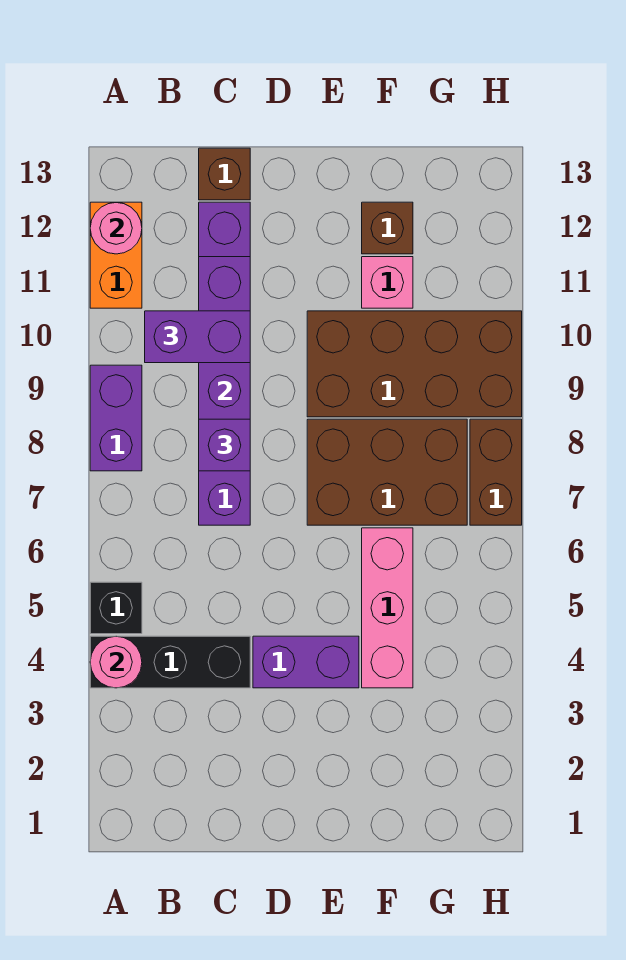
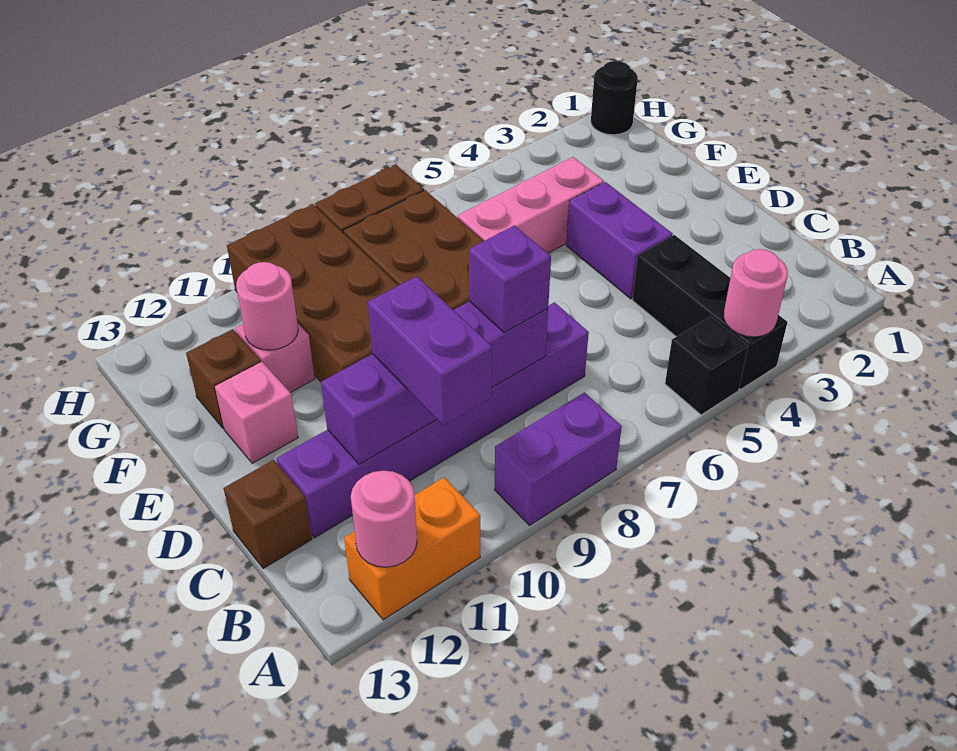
none -> pink brick E12 level 1
none -> pink round brick F11 level 2
none -> black round brick H1 level 1

